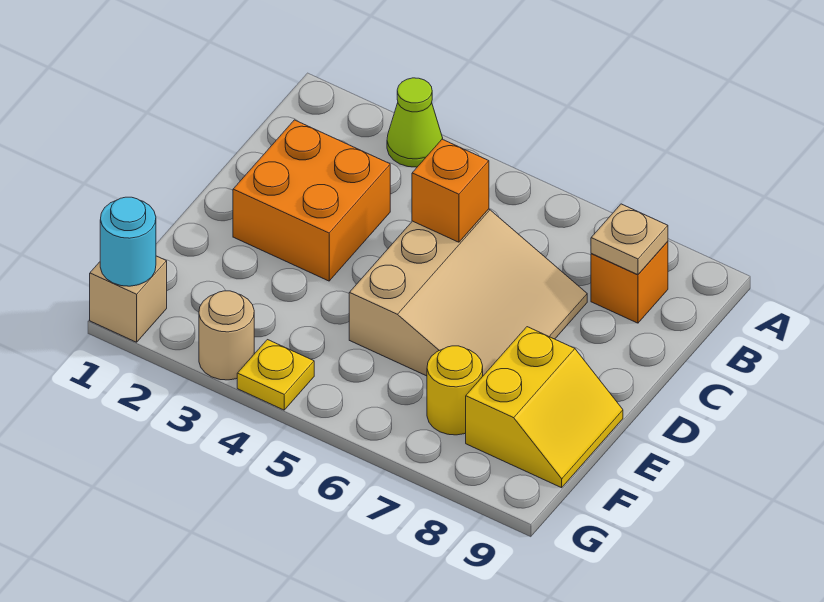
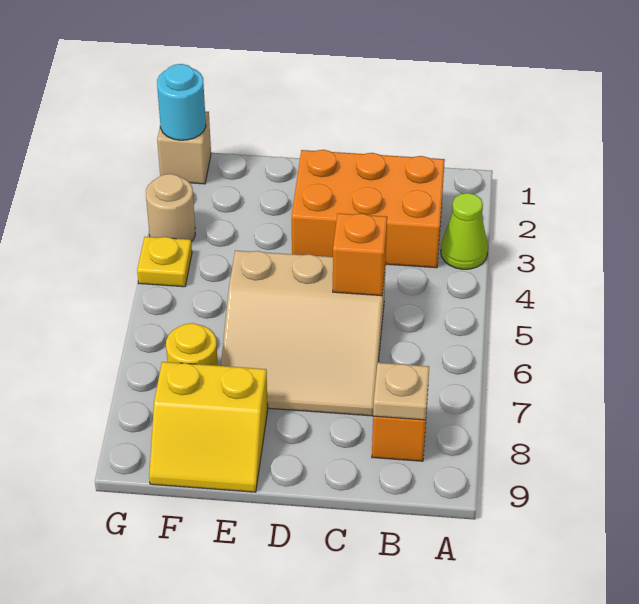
orange brick C2:D3 level 1 -> orange brick B2:D3 level 1

